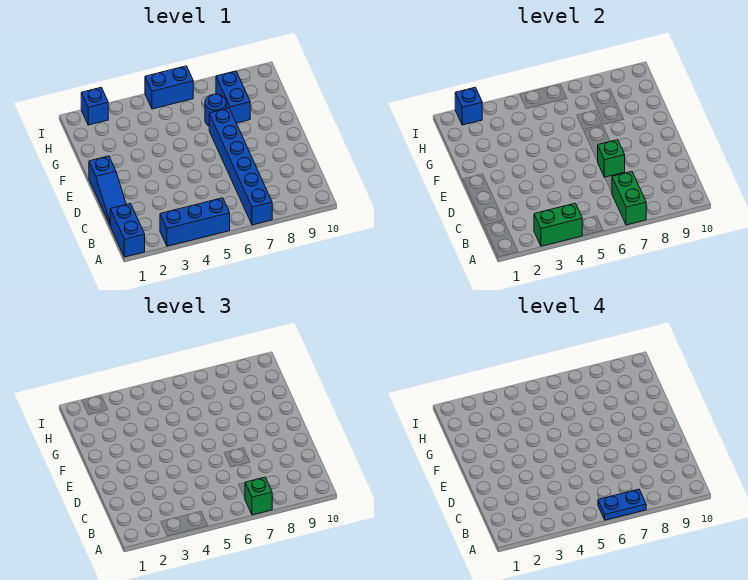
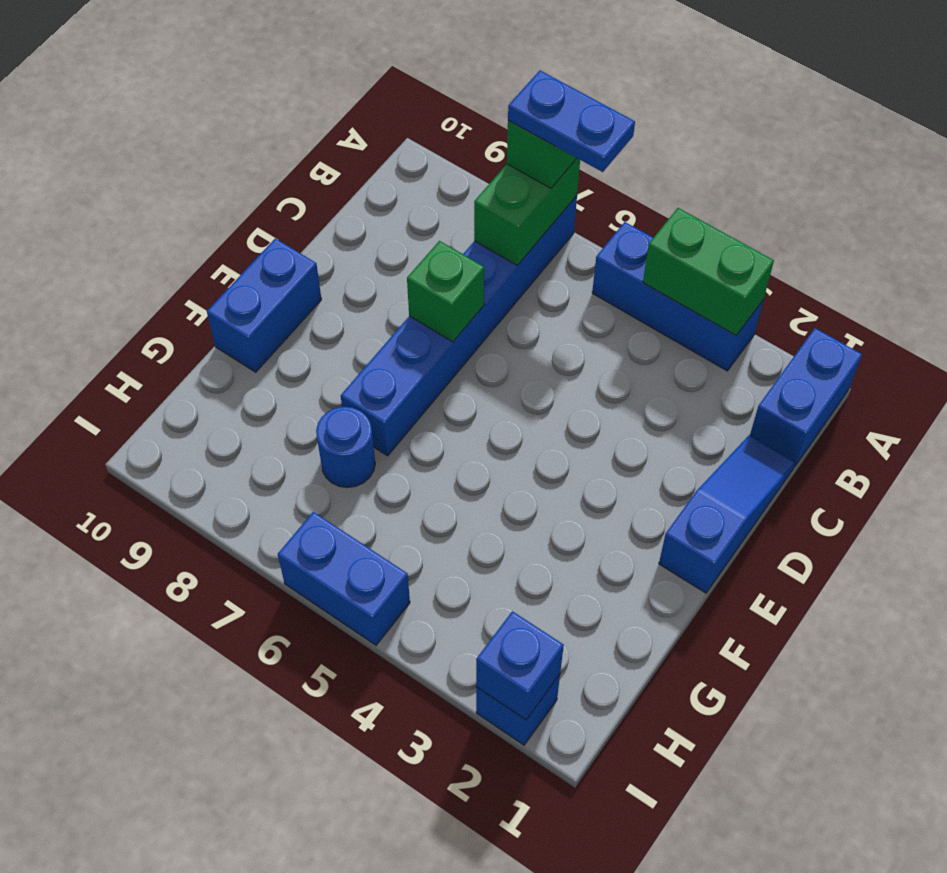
blue brick G8:H8 level 1 -> blue brick E10:F10 level 1

